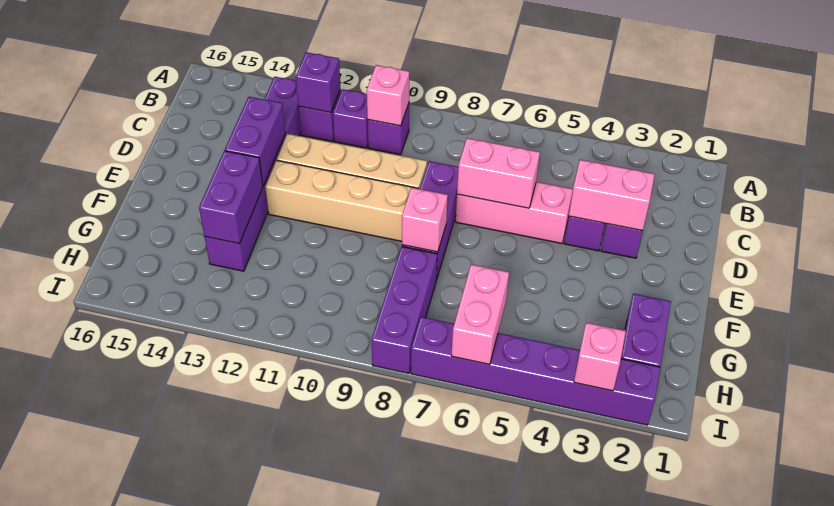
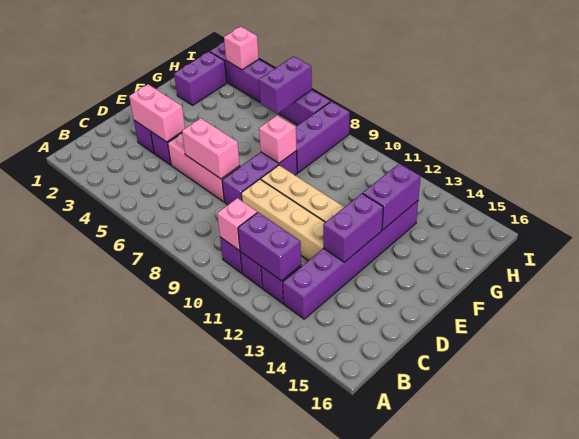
purple brick B12 level 2 -> purple brick B11:B12 level 2
pink brick H6:I6 level 2 -> purple brick H6:I6 level 2

